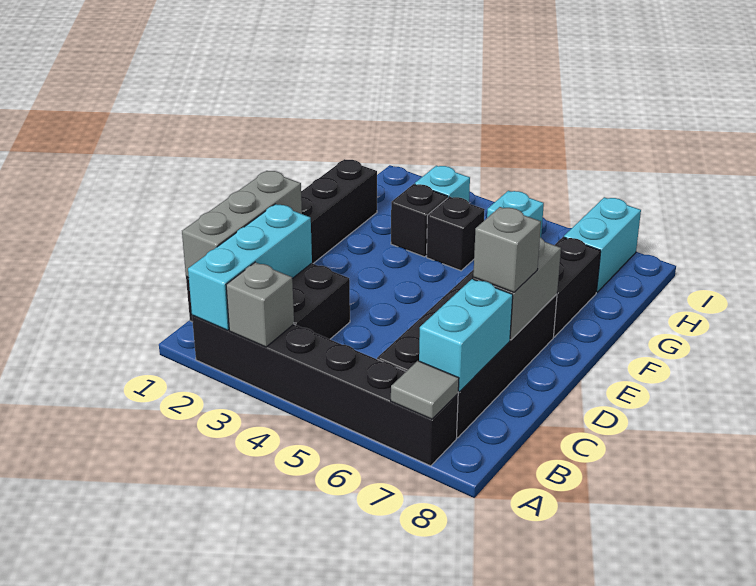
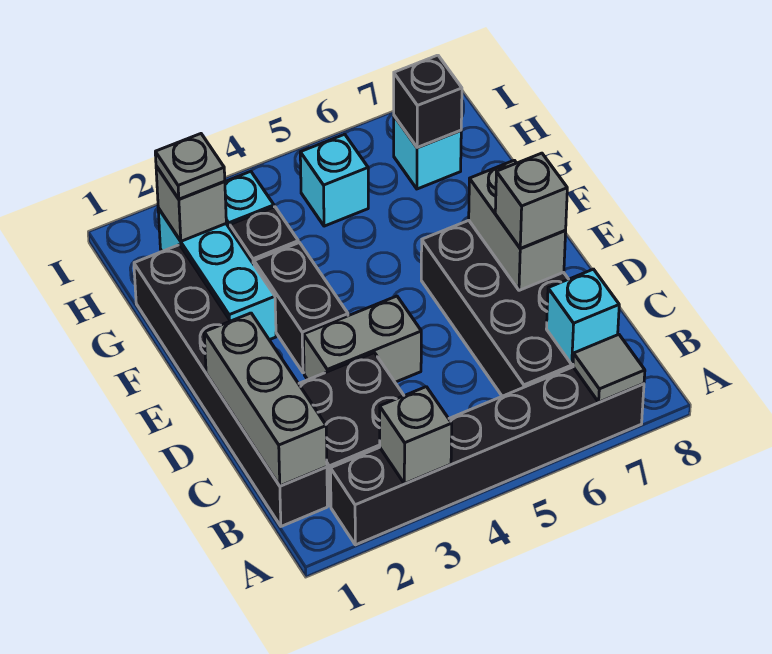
cyan brick A2:C2 level 2 -> cyan brick F2:H2 level 1
cyan brick B7:C7 level 2 -> cyan brick B7 level 2
none -> grey brick D3:D4 level 1
black brick F7:G7 level 1 -> black brick E3:F3 level 1
black brick G4 level 1 -> black brick H7 level 2
none -> grey brick H2 level 2
none -> grey plate H2 level 3
cyan brick H7:I7 level 1 -> cyan brick H7 level 1

